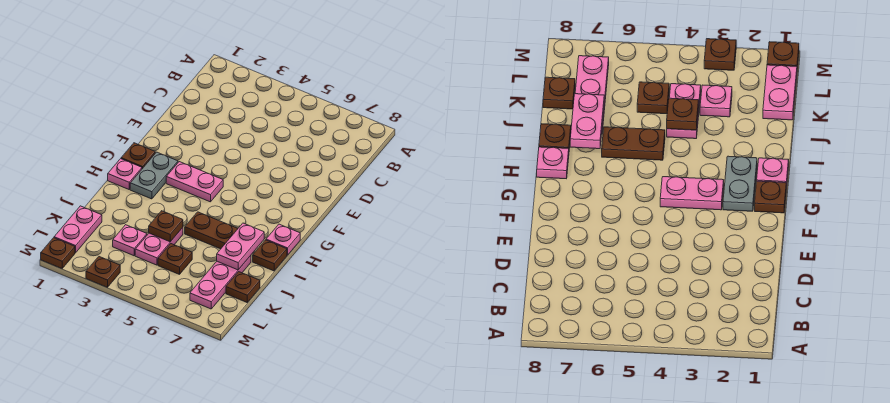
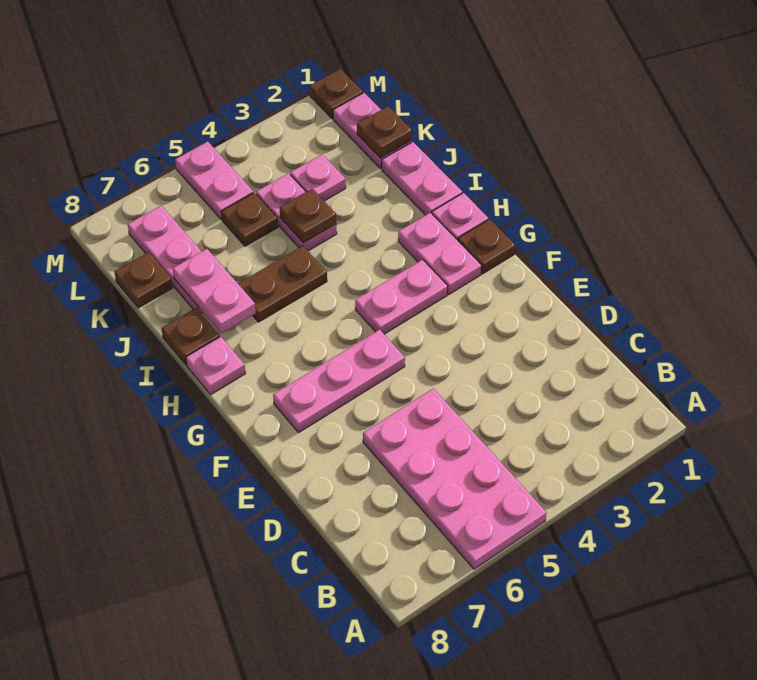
none -> pink plate A5:D6 level 1
none -> pink plate F5:F7 level 1
grey plate G2:H2 level 1 -> pink plate G2:H2 level 1
none -> pink plate I1:J1 level 1
none -> pink plate L5:M5 level 1
brown plate M3 level 1 -> brown plate K1 level 2

